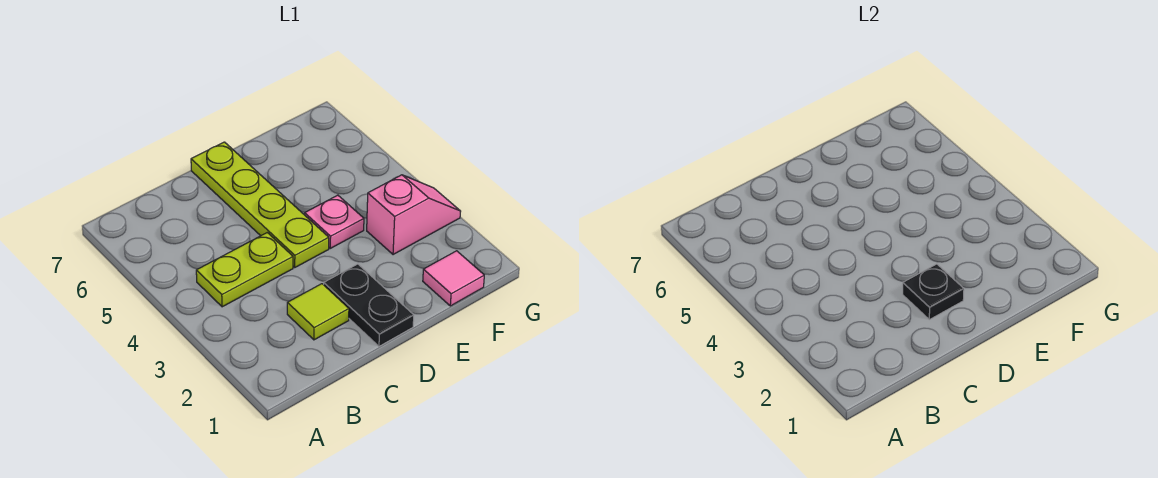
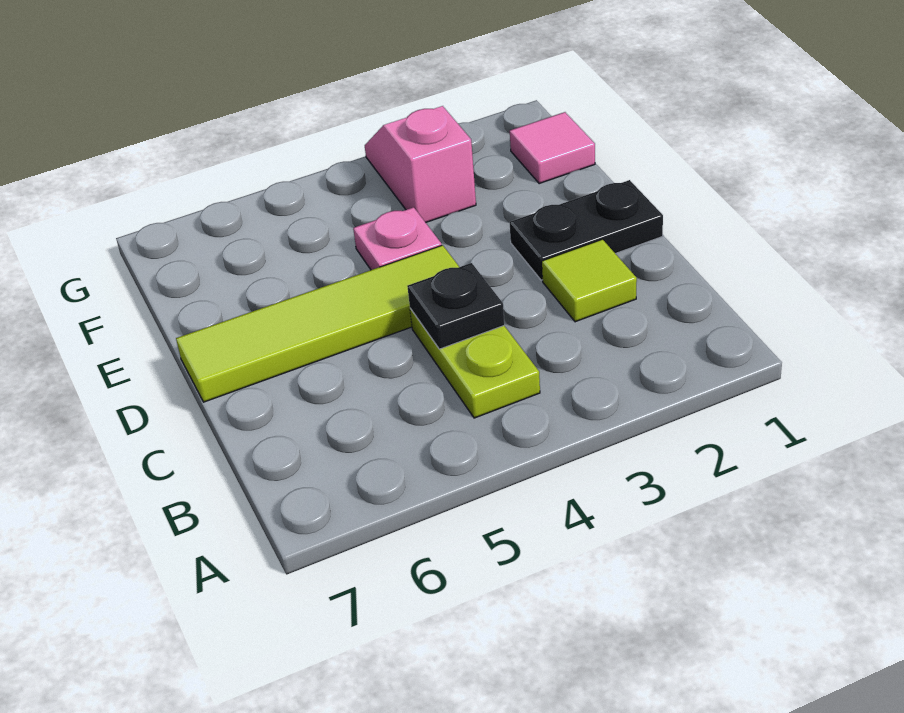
black plate D2 level 2 -> black plate C4 level 2
lime plate D4:D7 level 1 -> lime tile D4:D7 level 1

